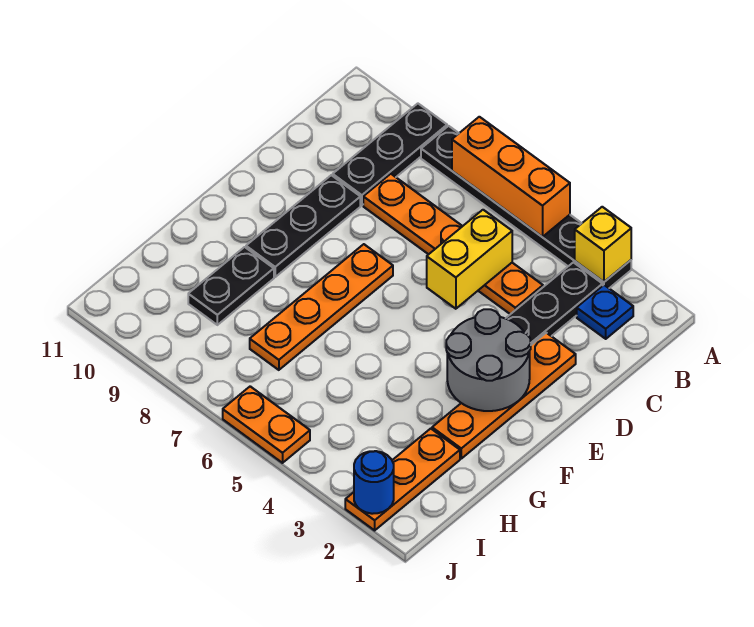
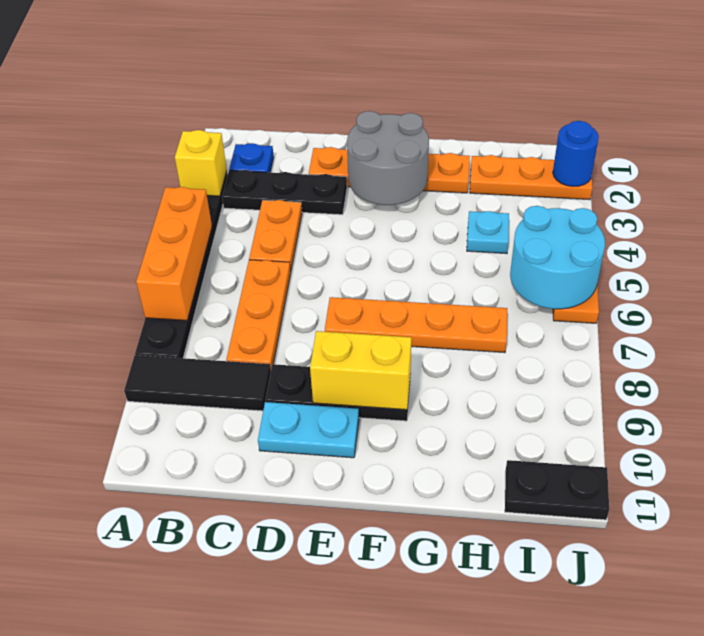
black plate A9:C9 level 1 -> black tile A9:C9 level 1
yellow brick C5:D5 level 2 -> yellow brick E9:F9 level 2
none -> cyan plate D10:E10 level 1
black plate G9:H9 level 1 -> black plate I11:J11 level 1
none -> cyan plate H4 level 1
none -> cyan round brick I5:J6 level 2

